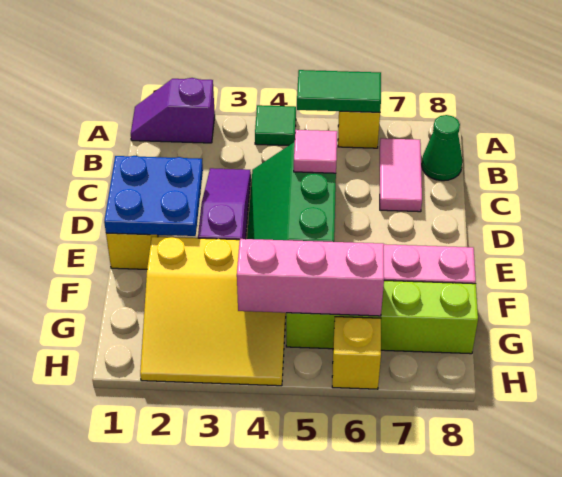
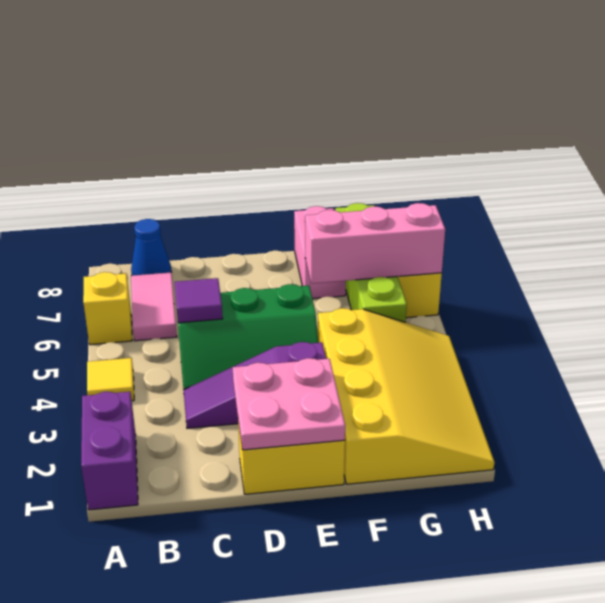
purple slope A1:A2 level 1 top 2 -> purple brick A1:A2 level 1
green tile A4 level 1 -> yellow tile A4 level 1
green tile A5:A6 level 2 -> none
pink tile B7:C7 level 1 -> pink tile B6:B7 level 1
green cone B8 level 1 -> blue cone B8 level 1
pink tile C5 level 2 -> purple tile C5 level 2
blue plate D1:E2 level 2 -> pink plate D1:E2 level 2
yellow slope F2:H4 level 1 top F -> yellow slope F1:H4 level 1 top F
pink brick G4:G6 level 2 -> pink brick F6:H6 level 2

